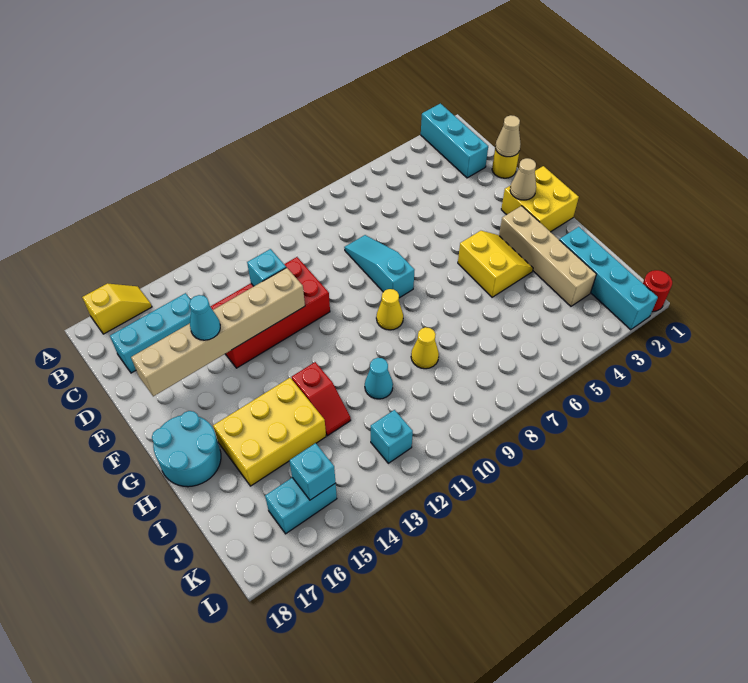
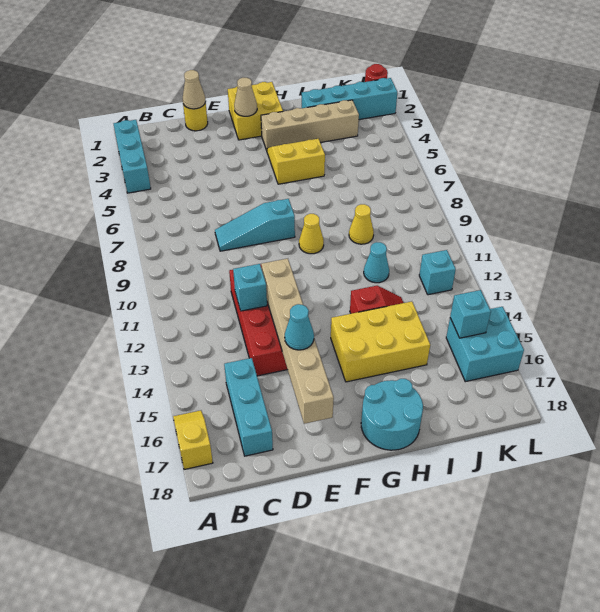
cyan brick A2:C2 level 1 -> cyan brick A2:A4 level 1
yellow brick H14:I16 level 1 -> yellow brick G14:I15 level 1
cyan brick K15:K16 level 1 -> cyan brick K15:L16 level 1

